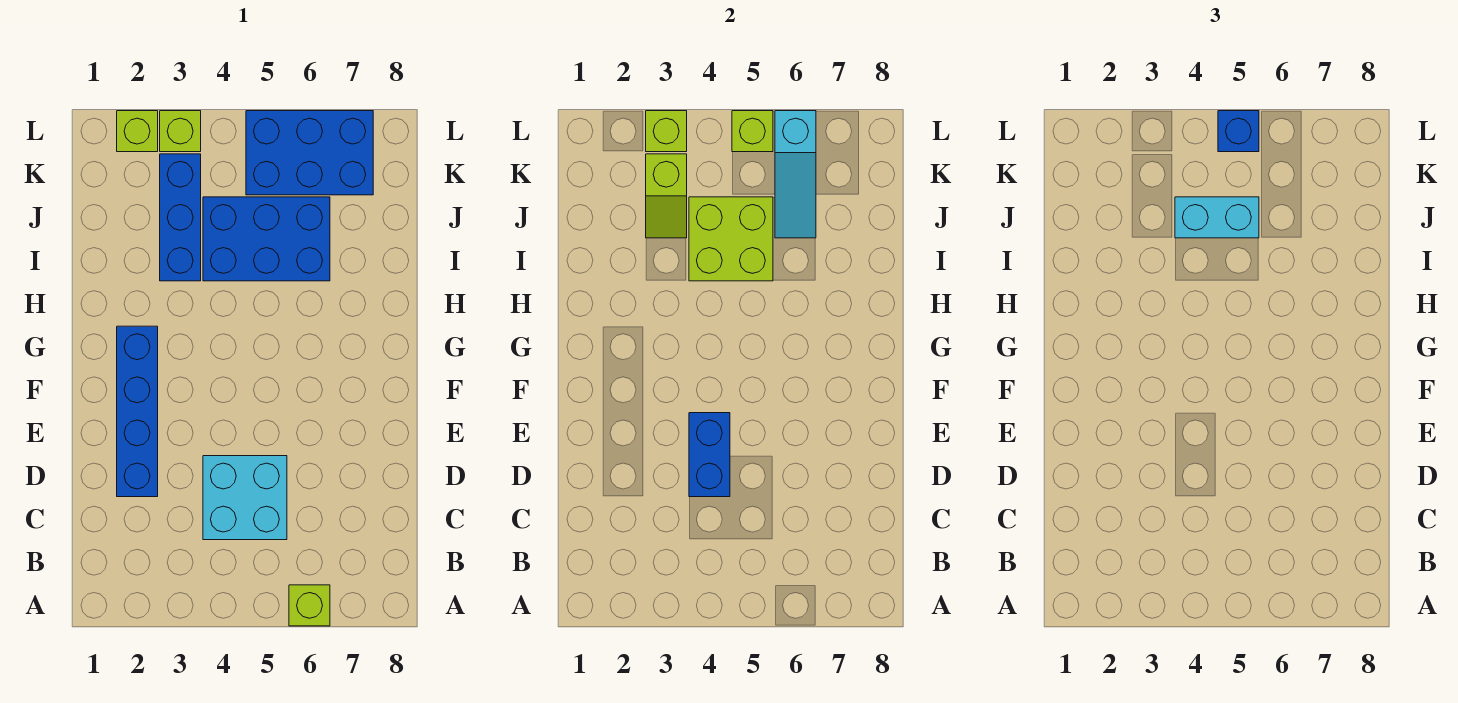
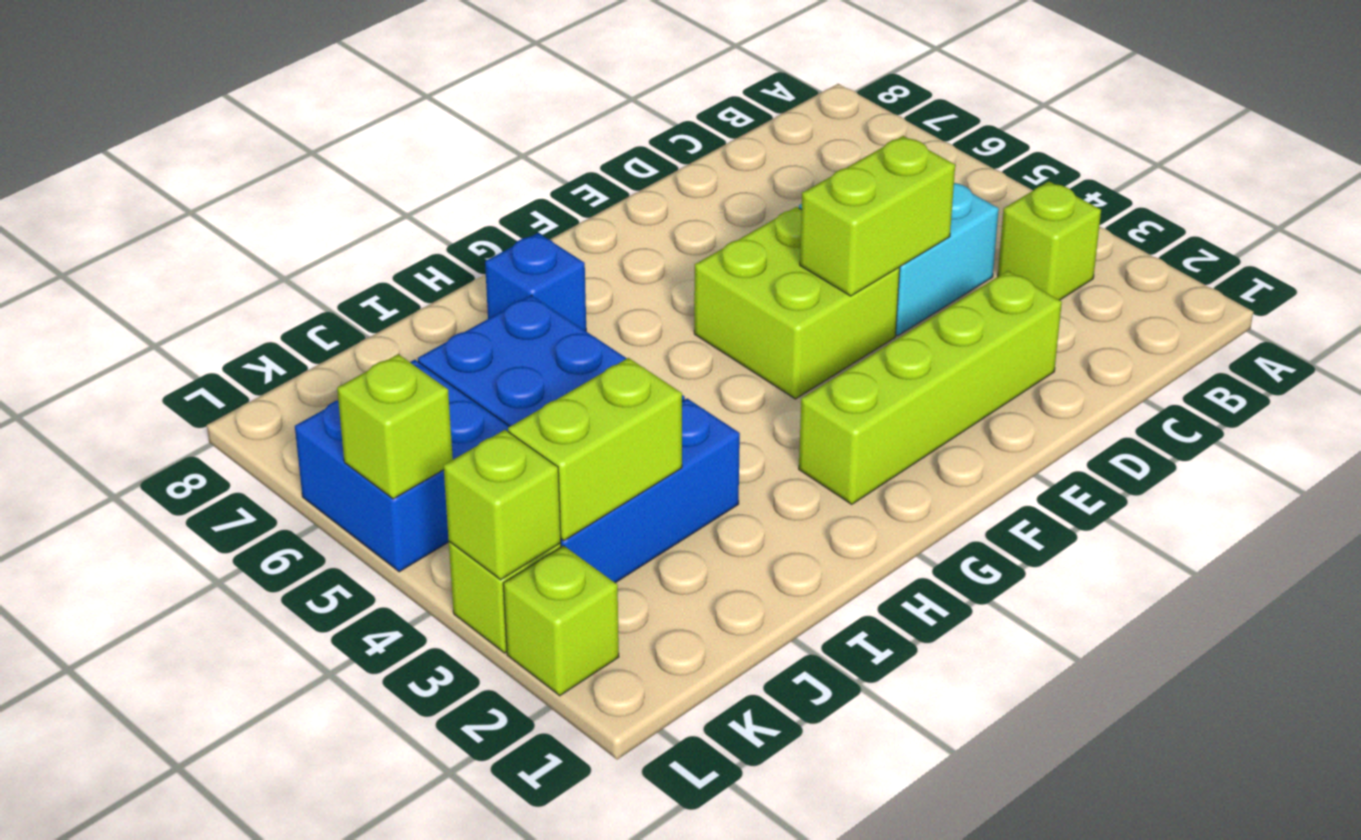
lime brick A6 level 1 -> lime brick B3 level 1
blue brick D2:G2 level 1 -> lime brick D2:G2 level 1
blue brick D4:E4 level 2 -> lime brick D4:E4 level 2
lime brick I4:J5 level 2 -> lime brick E4:F5 level 1
lime slope J3:K3 level 2 top K -> lime brick J3:K3 level 2
cyan brick J4:J5 level 3 -> none
cyan slope J6:L6 level 2 top L -> none
blue brick K5:L7 level 1 -> blue brick K5:L6 level 1
blue brick L5 level 3 -> blue brick H7 level 1

